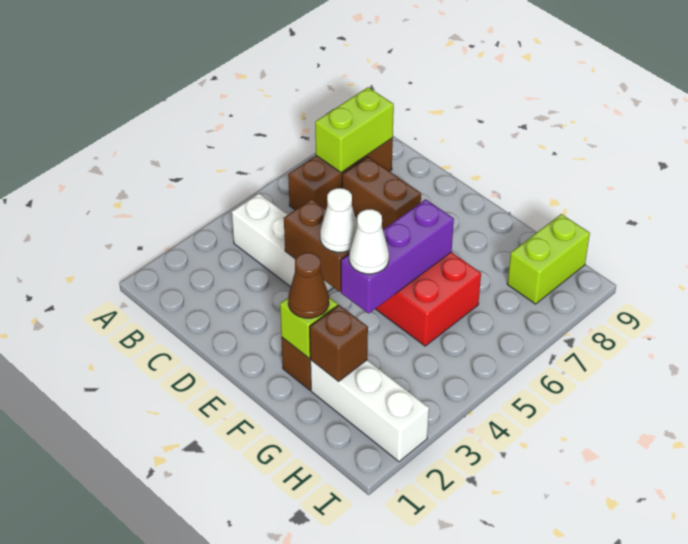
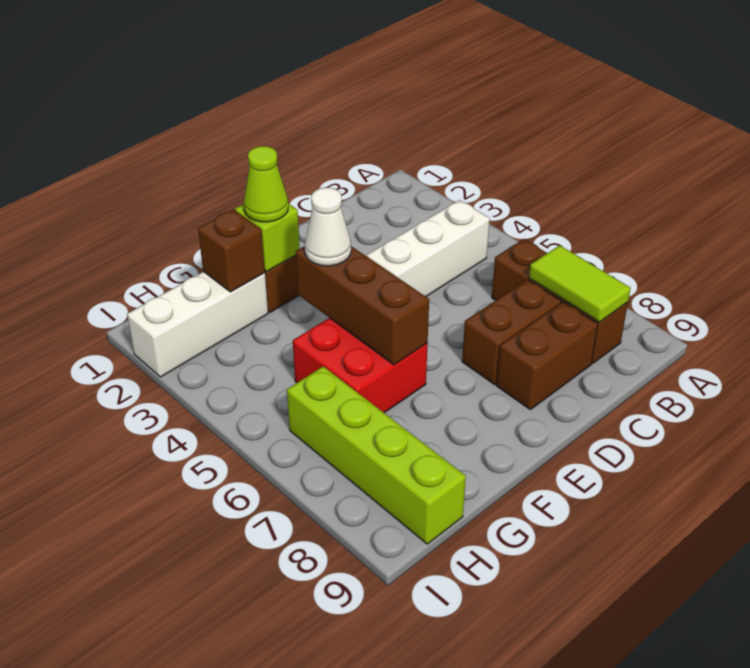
lime brick B7:B8 level 2 -> lime tile B7:B8 level 2
brown brick D4:E4 level 2 -> brown brick C8:D8 level 1
white cone E4 level 3 -> none
brown cone F2 level 3 -> lime cone F2 level 3
purple brick F4:F6 level 2 -> brown brick F4:F6 level 2
lime brick H8:H9 level 1 -> lime brick H6:H9 level 1

